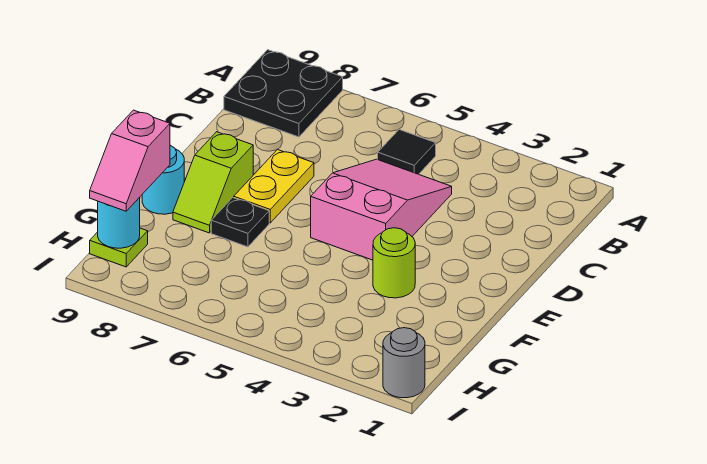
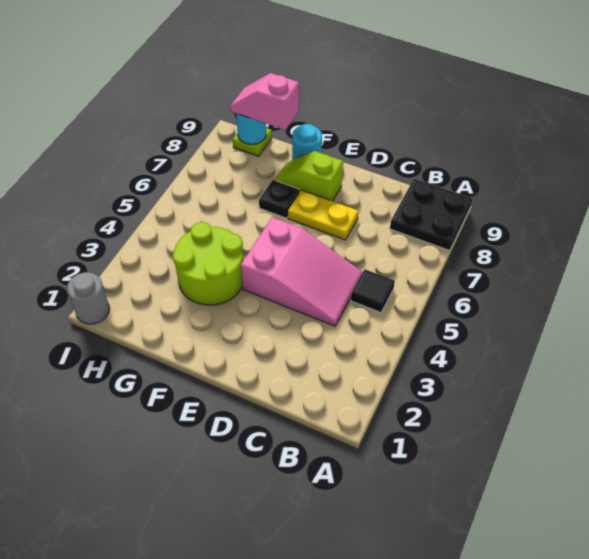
lime round brick F3 level 1 -> lime round brick F3:G4 level 1

